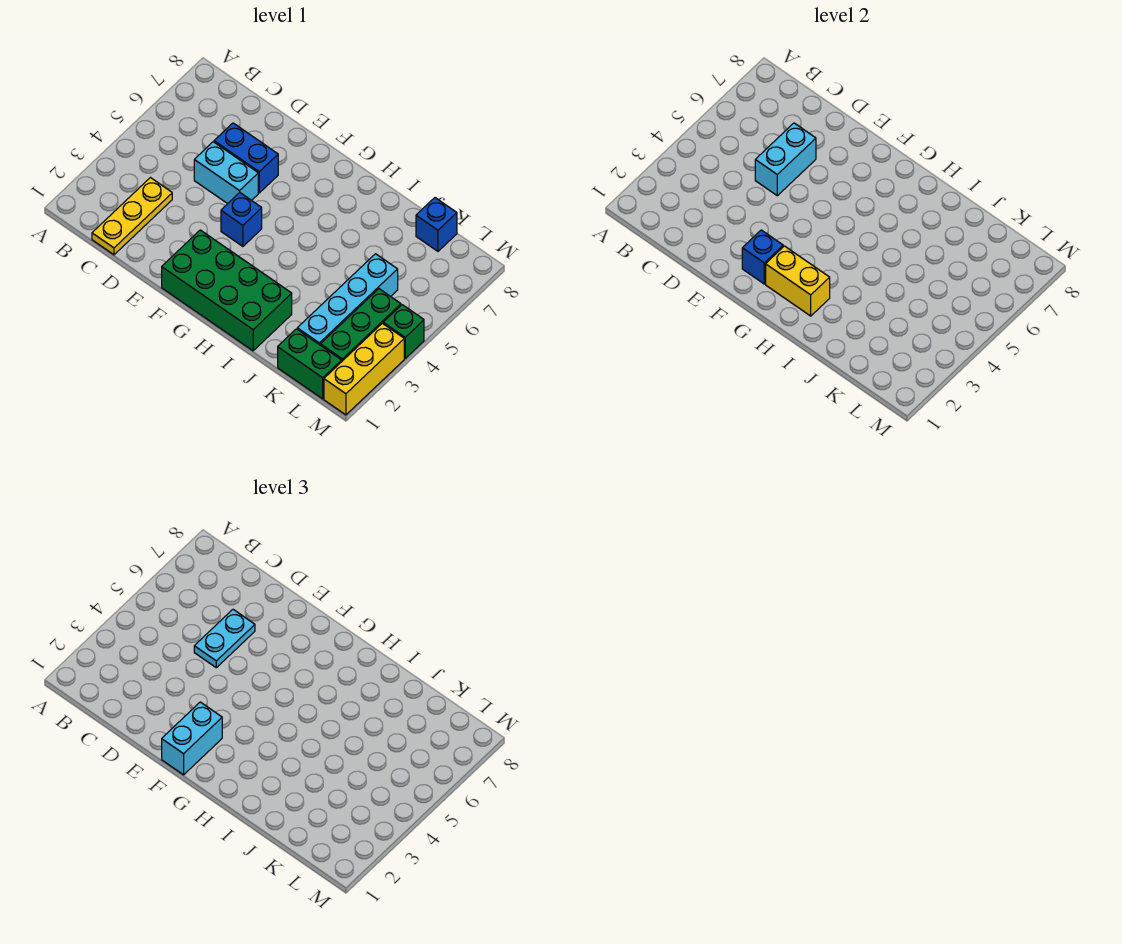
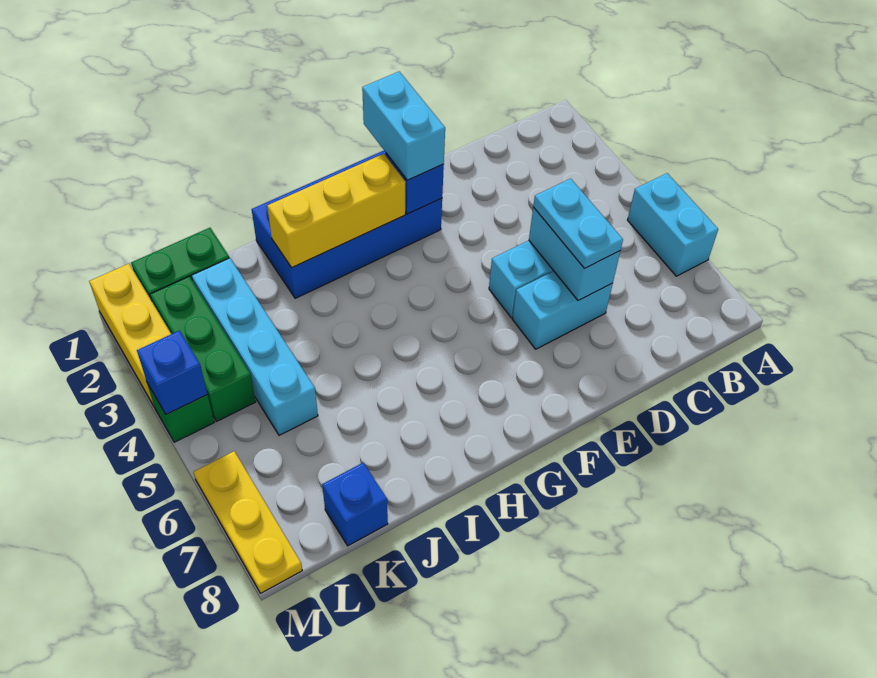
none -> cyan brick A5:A6 level 1
yellow plate C1:C3 level 1 -> yellow plate M6:M8 level 1
blue brick D6:E6 level 1 -> cyan brick D6:E6 level 1
green brick F1:I2 level 1 -> blue brick F1:I2 level 1
blue brick F4 level 1 -> blue brick M4 level 2
yellow brick G2:H2 level 2 -> yellow brick G2:I2 level 2

